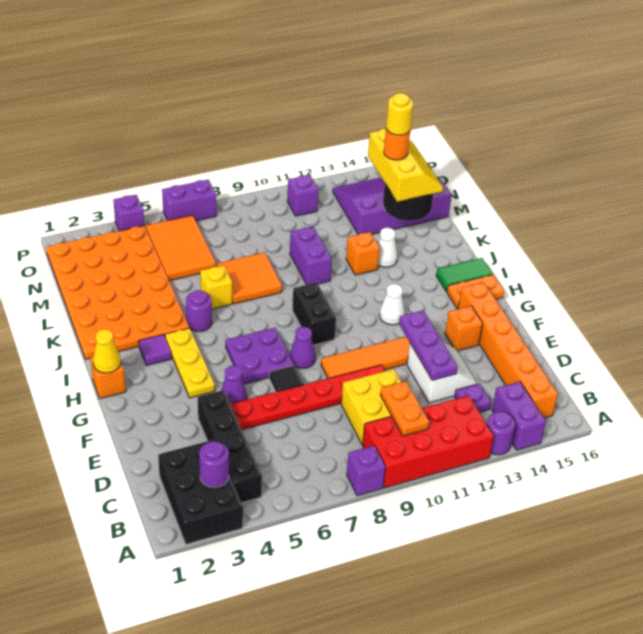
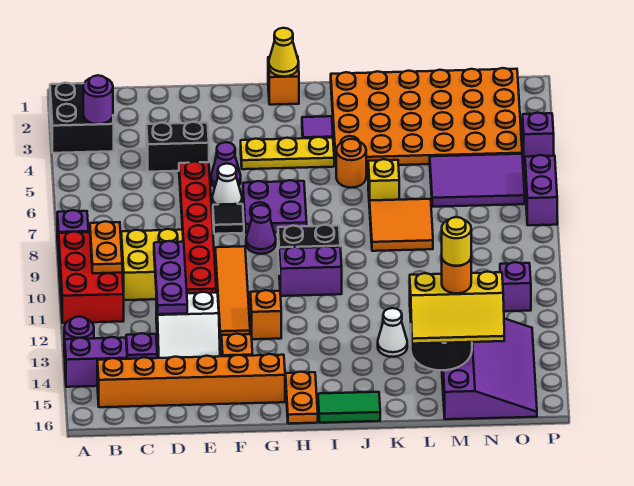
black brick A2:C3 level 1 -> black brick A2:B3 level 1
red brick A9:B12 level 1 -> red brick A9:B11 level 1
black brick B4:E4 level 1 -> black brick D4:E4 level 1
orange plate B10:C10 level 2 -> orange plate B9:B10 level 2
purple plate D12:F12 level 2 -> purple plate D10:D12 level 2
white cone H12 level 1 -> white cone F6 level 1
green tile I15:I16 level 1 -> green tile I16:J16 level 1
purple round brick J5 level 1 -> orange round brick J5 level 1
purple brick K10:L10 level 1 -> purple brick H10:I10 level 1
orange brick K12 level 1 -> orange brick G12 level 1
orange tile M5:O6 level 1 -> purple tile M5:O6 level 1

